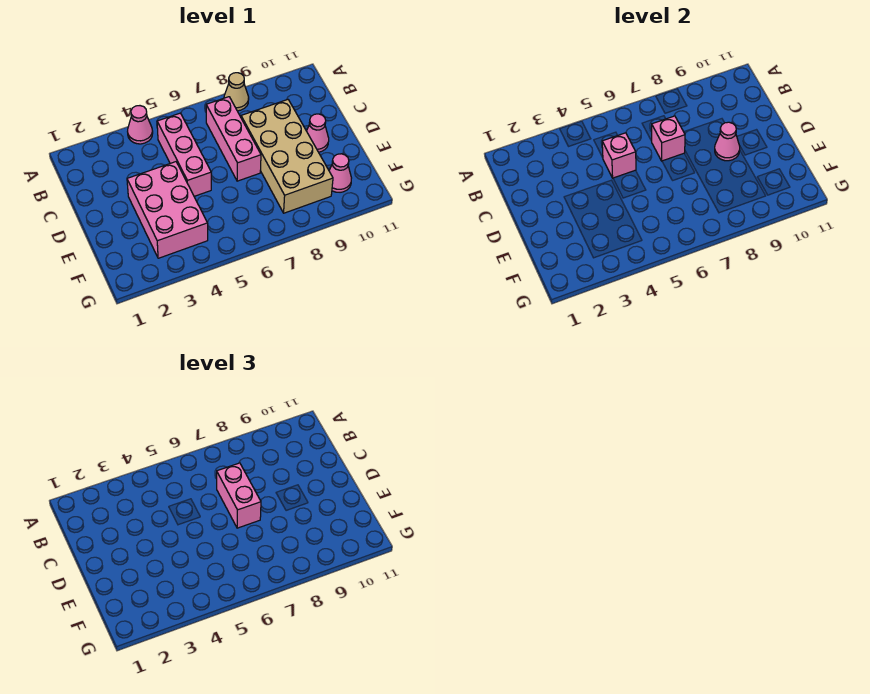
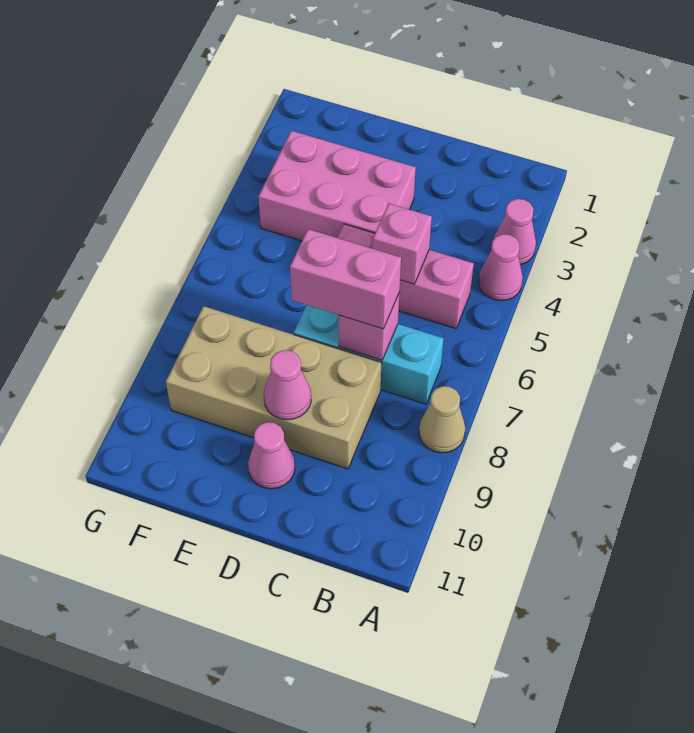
pink brick B7:D7 level 1 -> cyan brick B7:D7 level 1
pink cone F10 level 1 -> pink cone A3 level 1

